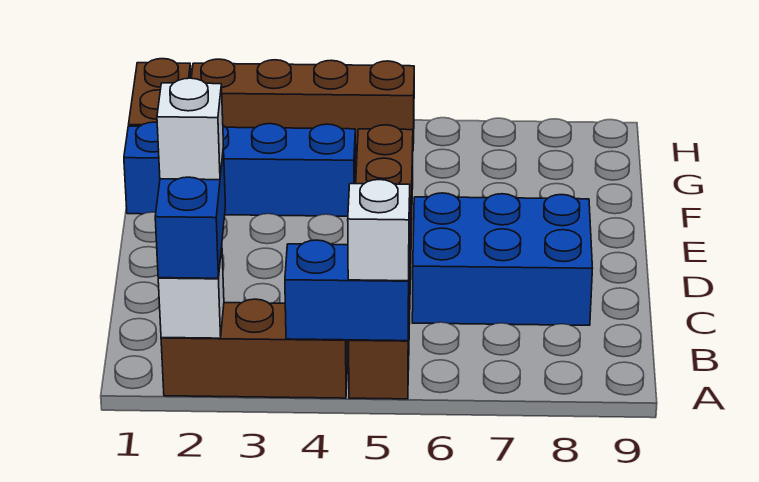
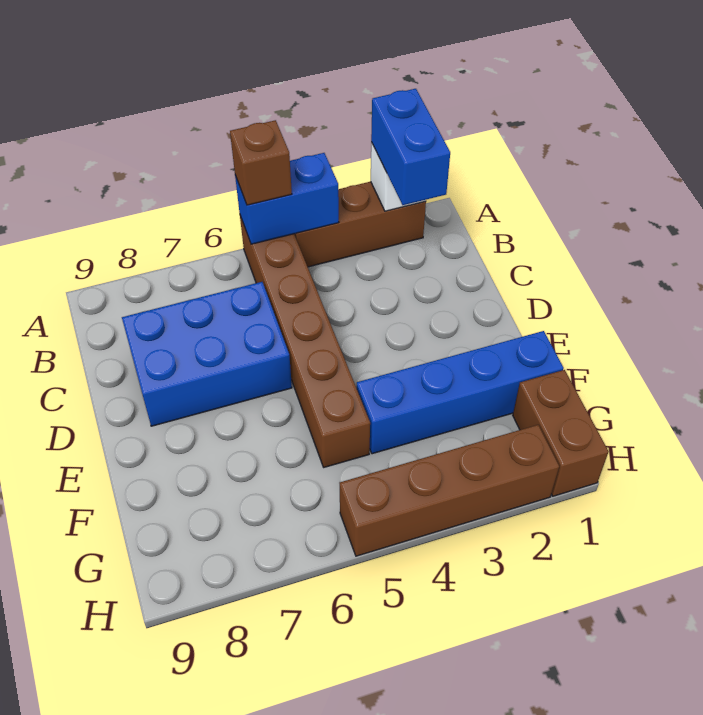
white brick A5 level 3 -> brown brick A5 level 3
white brick B2 level 4 -> none

